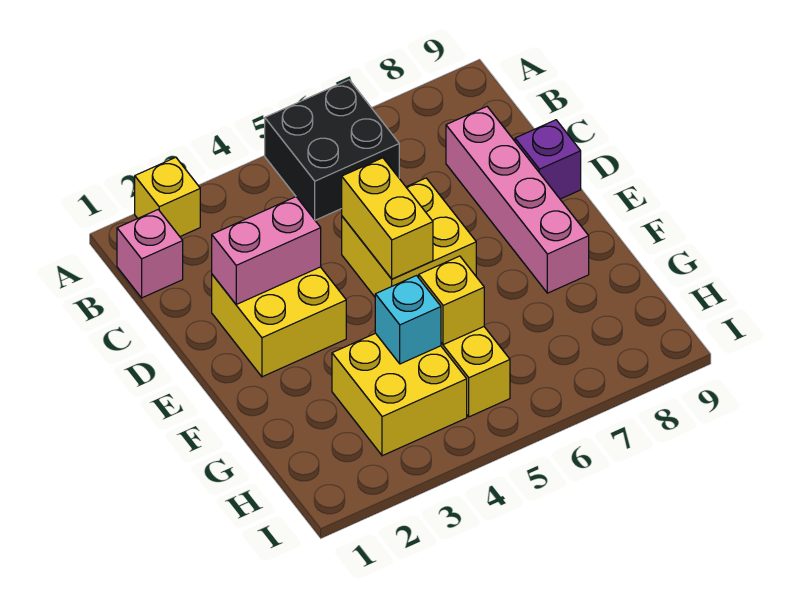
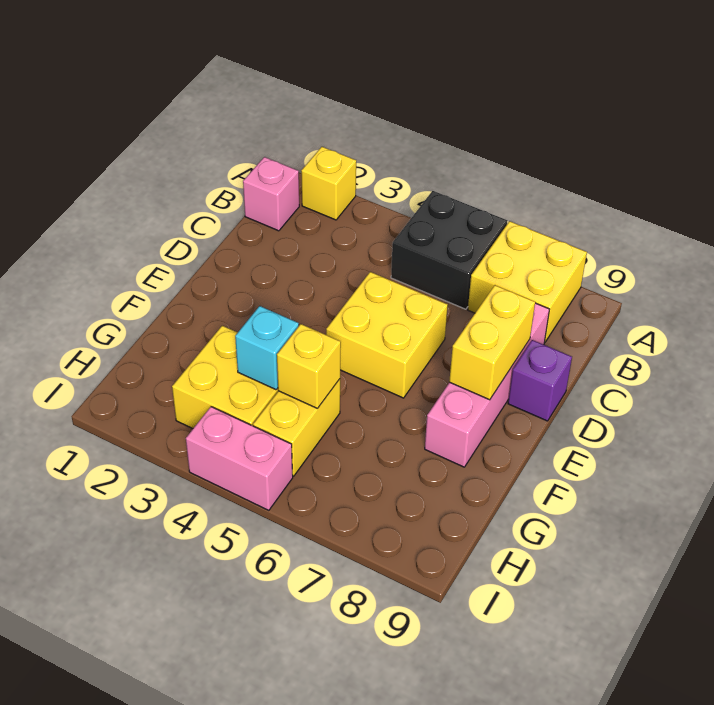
yellow brick D2:E3 level 1 -> yellow brick A7:B8 level 1
pink brick D2:D3 level 2 -> pink brick I4:I5 level 1
yellow brick D5:E5 level 2 -> yellow brick D8:E8 level 2

